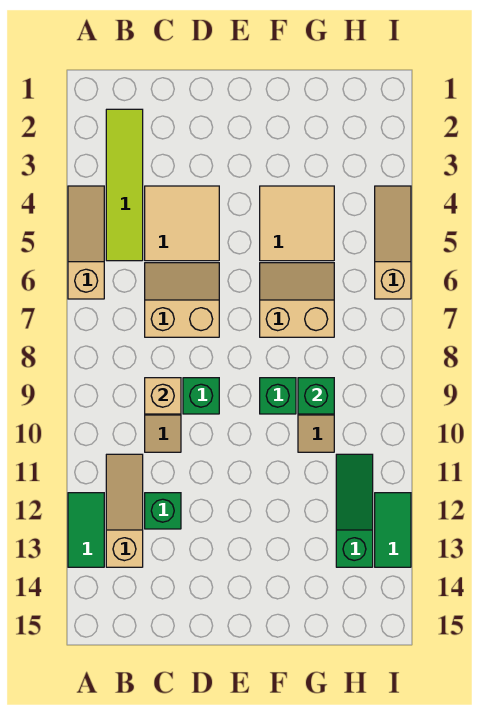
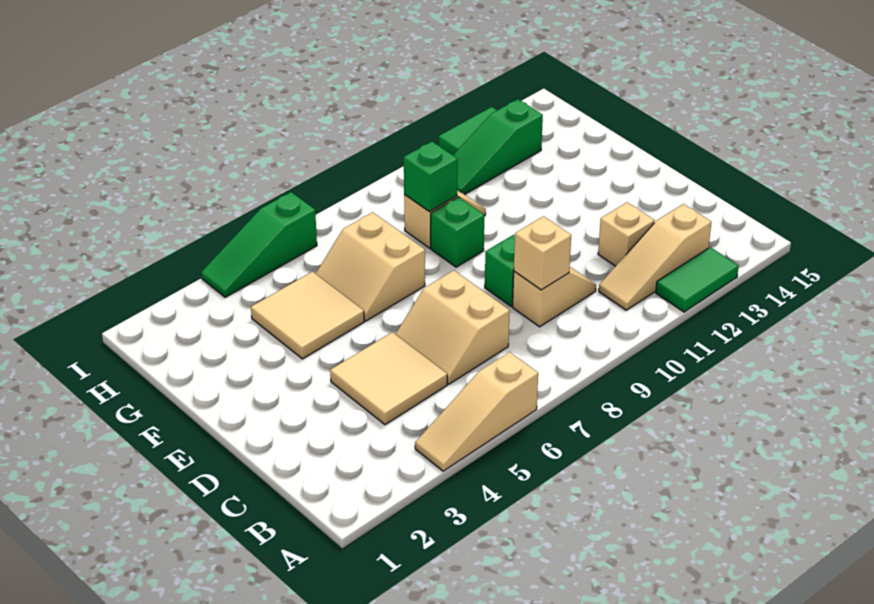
lime tile B2:B5 level 1 -> none
green brick C12 level 1 -> tan brick C12 level 1
tan slope I4:I6 level 1 top 6 -> green slope I4:I6 level 1 top 6

